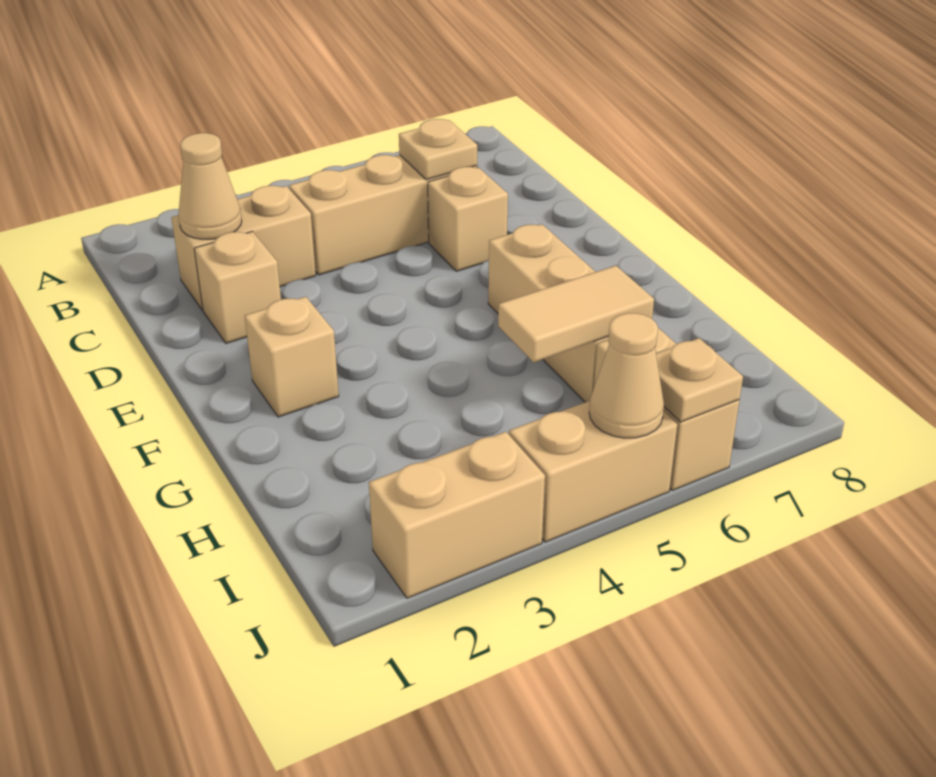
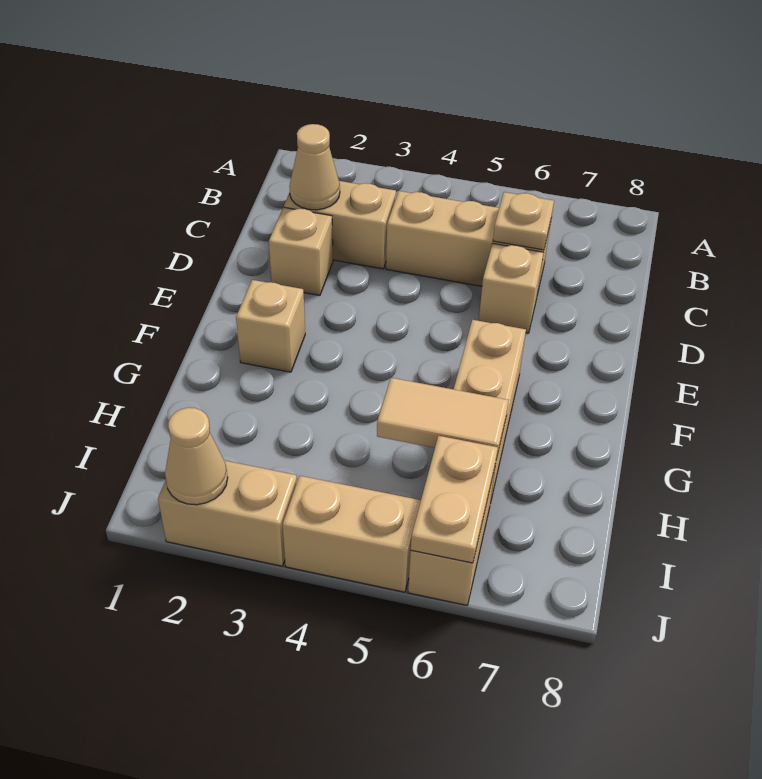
tan cone J5 level 2 -> tan cone J2 level 2
tan plate J6 level 2 -> tan plate I6:J6 level 2

